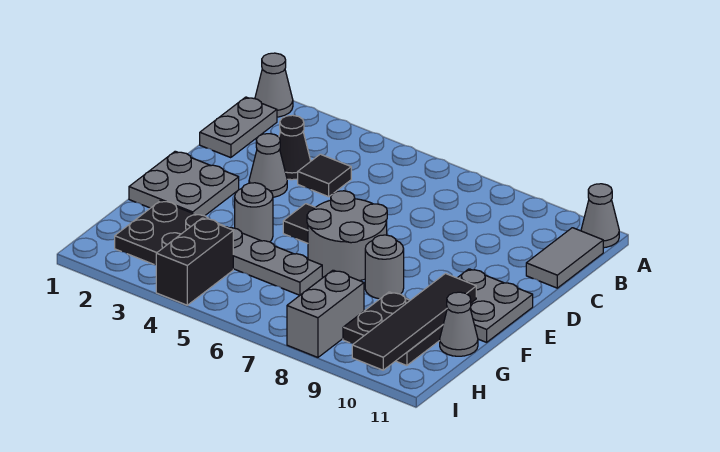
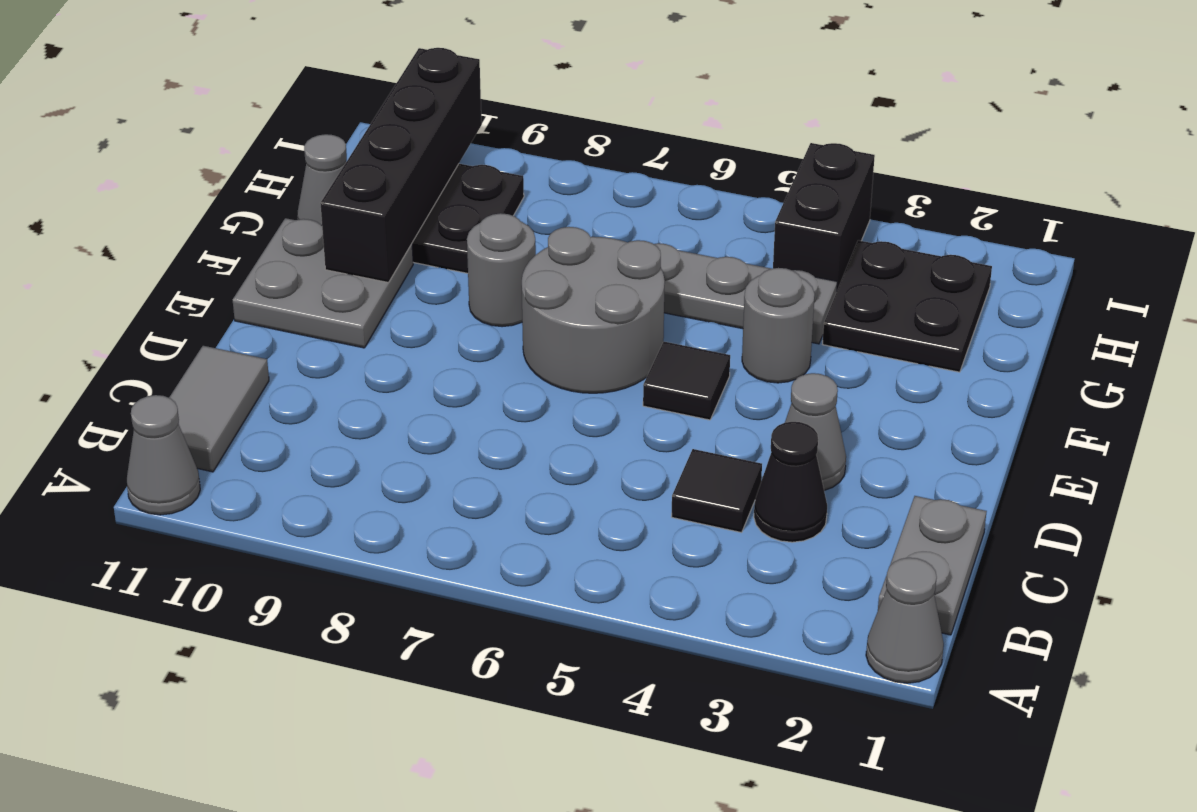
grey plate E1:F2 level 1 -> none
black tile F10:I10 level 2 -> black brick F10:I10 level 2
grey brick H8:I8 level 1 -> none

